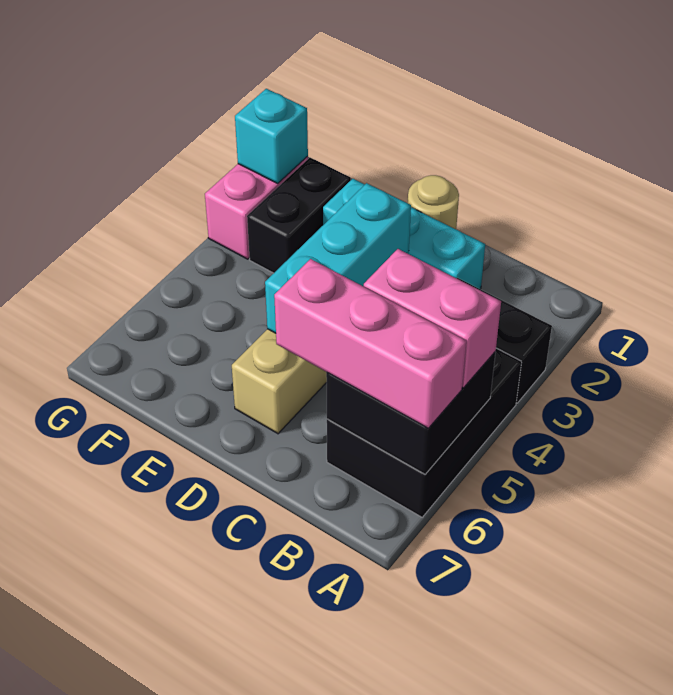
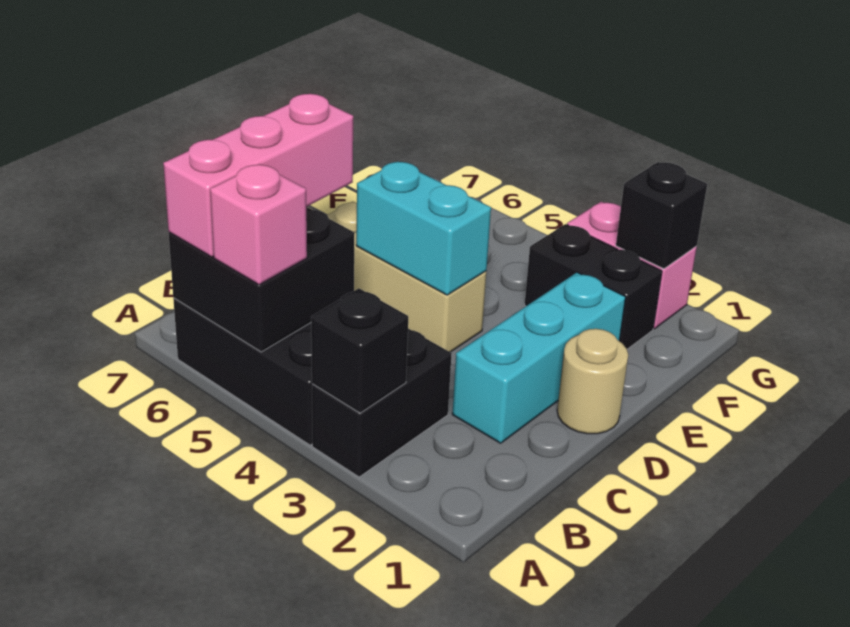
none -> black brick A3 level 2
pink brick A5:B5 level 3 -> pink brick A5 level 3
cyan brick D3:D5 level 2 -> cyan brick D4:D5 level 2
cyan brick G2 level 2 -> black brick G2 level 2

